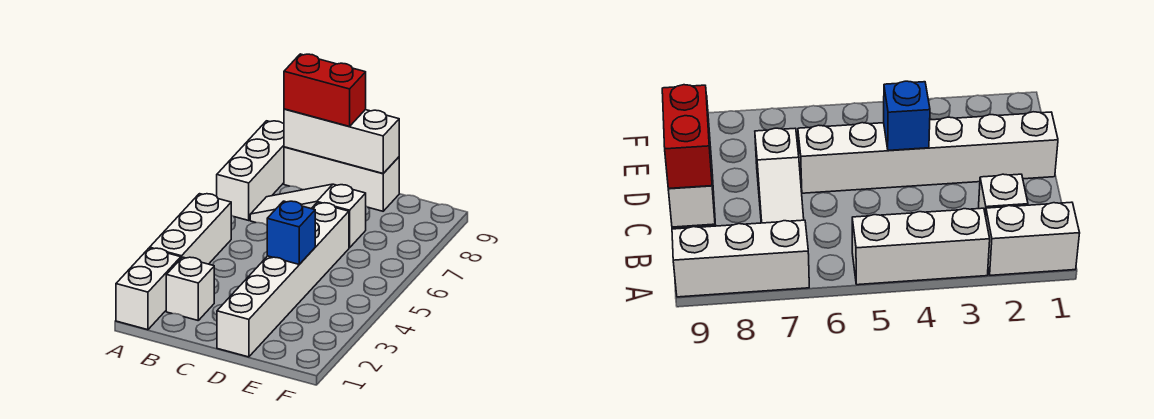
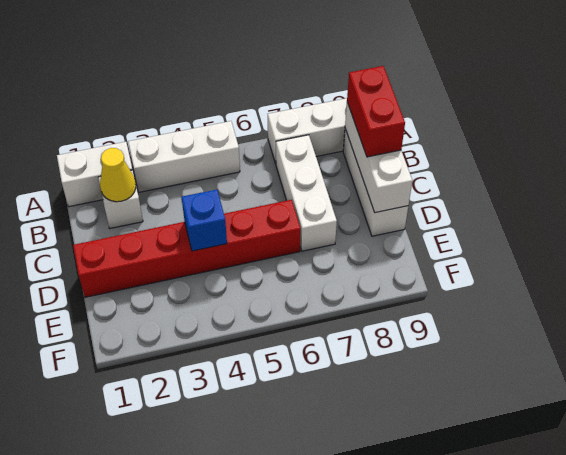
none -> yellow cone B2 level 2
white slope B7:D7 level 1 top D -> white brick B7:D7 level 1
white brick D1:D6 level 1 -> red brick D1:D6 level 1

